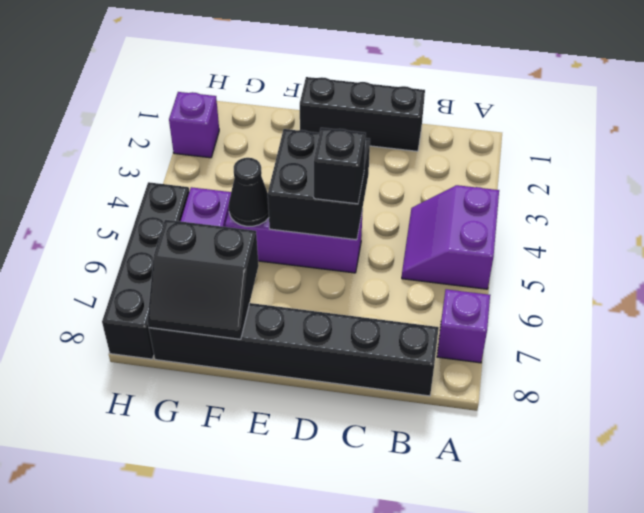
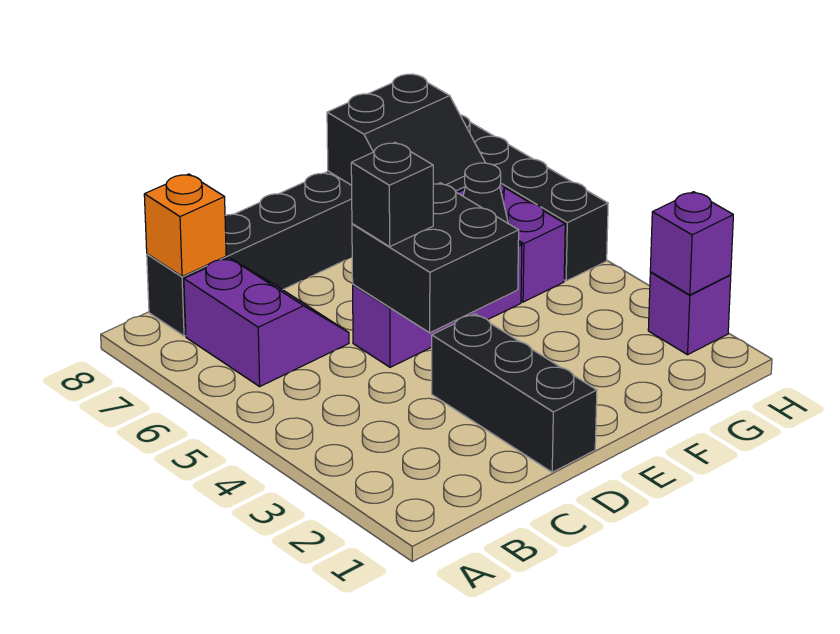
purple slope A4:B5 level 1 top A -> purple slope B6:C7 level 1 top B
purple brick A7 level 1 -> purple brick H2 level 2
none -> orange brick B8 level 2
black brick C1:E1 level 1 -> black brick D1:D3 level 1
black slope F7:G8 level 2 top 7 -> black slope F7:G8 level 2 top 8

